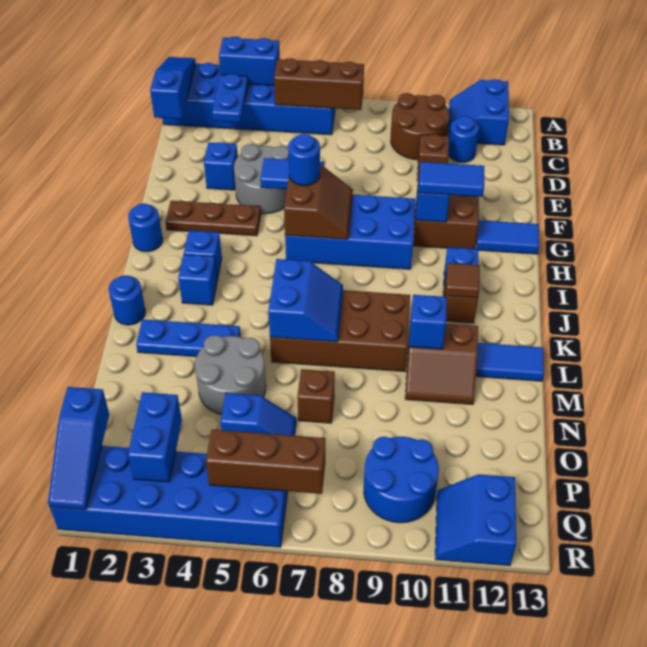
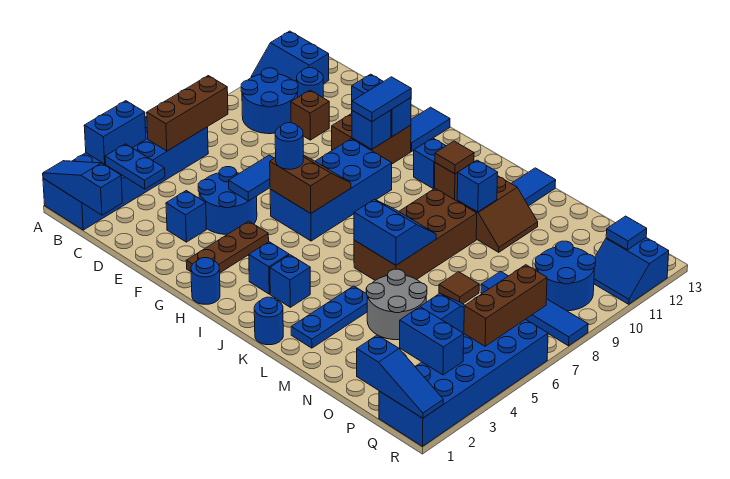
brown round brick B9:C10 level 1 -> blue round brick B9:C10 level 1
grey round brick E4:F5 level 1 -> blue round brick E4:F5 level 1
none -> blue brick F11:G11 level 2
brown brick N7 level 1 -> brown tile N7 level 1
none -> blue tile O8:R8 level 1
none -> blue tile Q12 level 2

